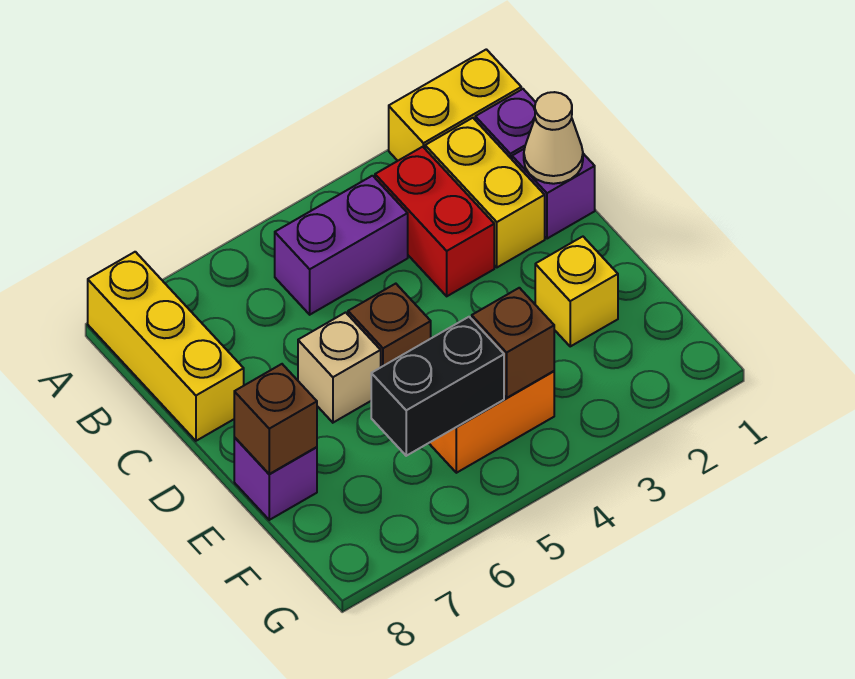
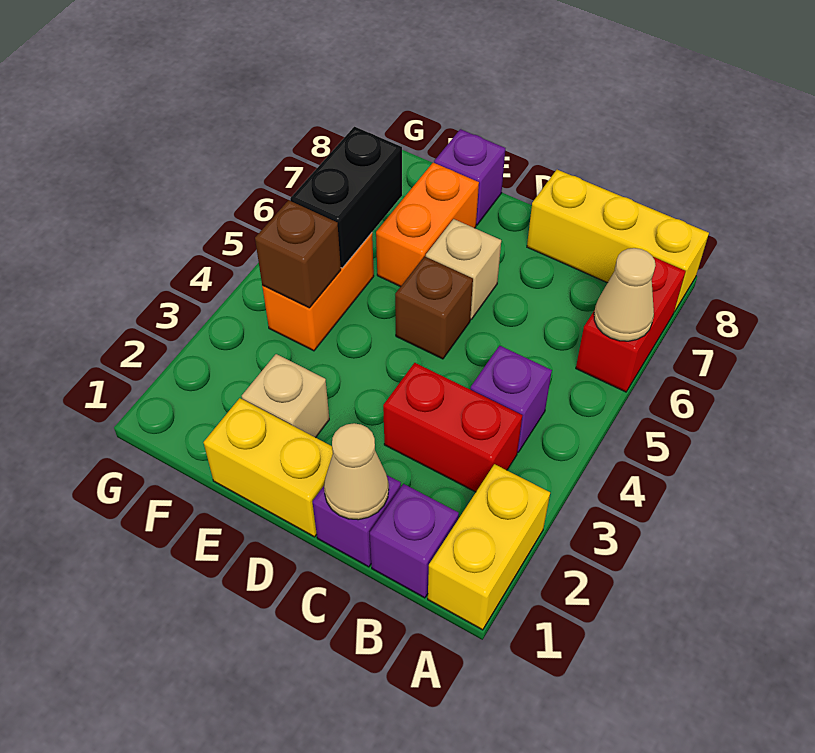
none -> red brick A6:A7 level 1
none -> tan cone A6 level 2
yellow brick B2:C2 level 1 -> yellow brick D1:E1 level 1
purple brick B4:B5 level 1 -> purple brick B4 level 1
yellow brick E2 level 1 -> tan brick E2 level 1
none -> orange brick E6:E7 level 1
brown brick E8 level 2 -> none

